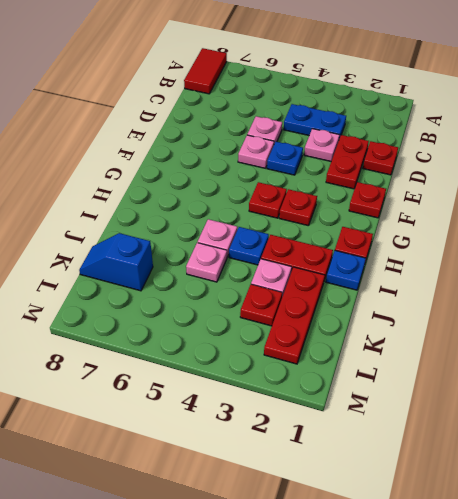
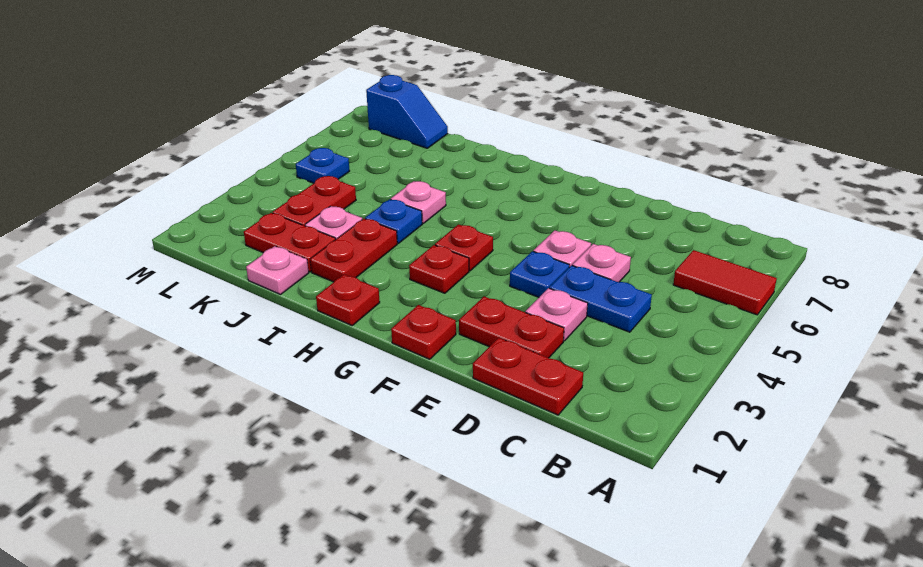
red tile A8:B8 level 1 -> red tile A6:B6 level 1
blue plate C3:C4 level 1 -> blue plate C4:D4 level 1
red plate D1 level 1 -> red plate C1:D1 level 1
blue plate I1 level 1 -> blue plate L5 level 1
red plate J2:L2 level 1 -> red plate J2:K2 level 1
pink plate J5 level 1 -> pink plate J1 level 1
red plate K3 level 1 -> red plate K3:K4 level 1
blue slope K7:K8 level 1 top 7 -> blue slope K8:L8 level 1 top L

